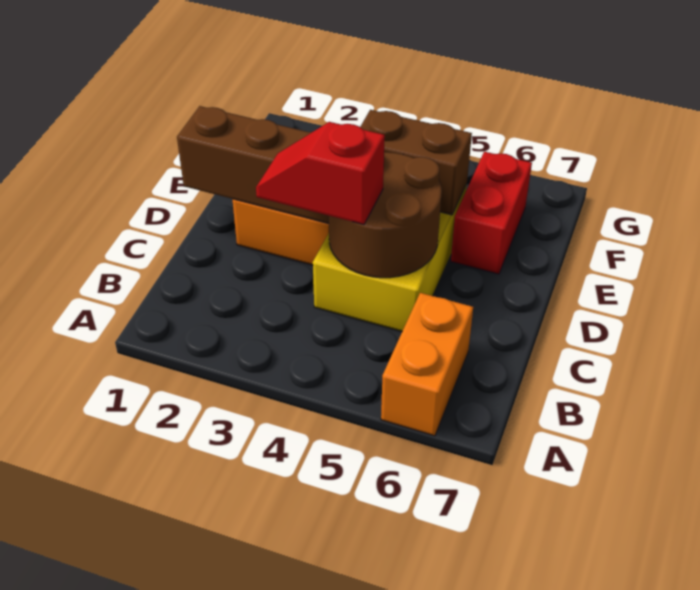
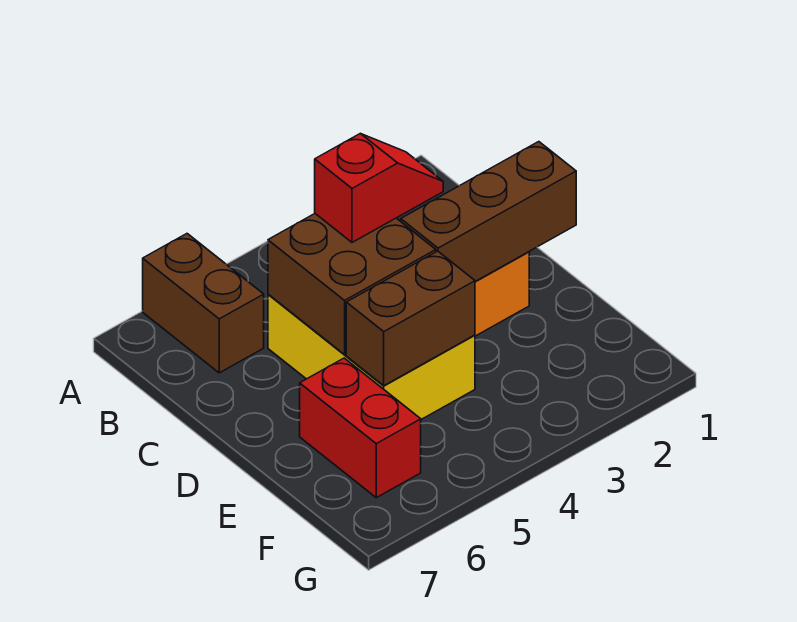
orange brick A6:B6 level 1 -> brown brick A6:B6 level 1
brown round brick C4:D5 level 2 -> brown brick C4:D5 level 2

